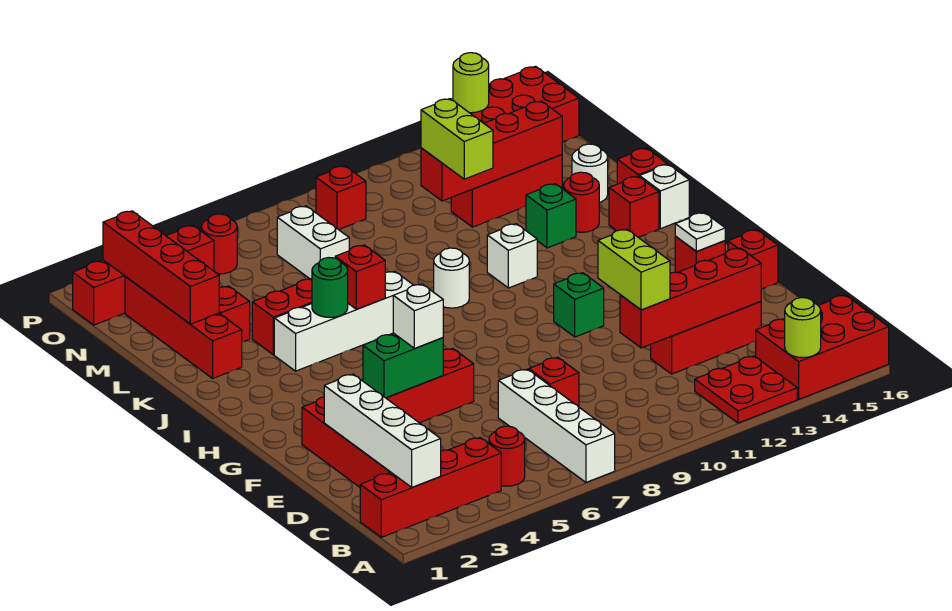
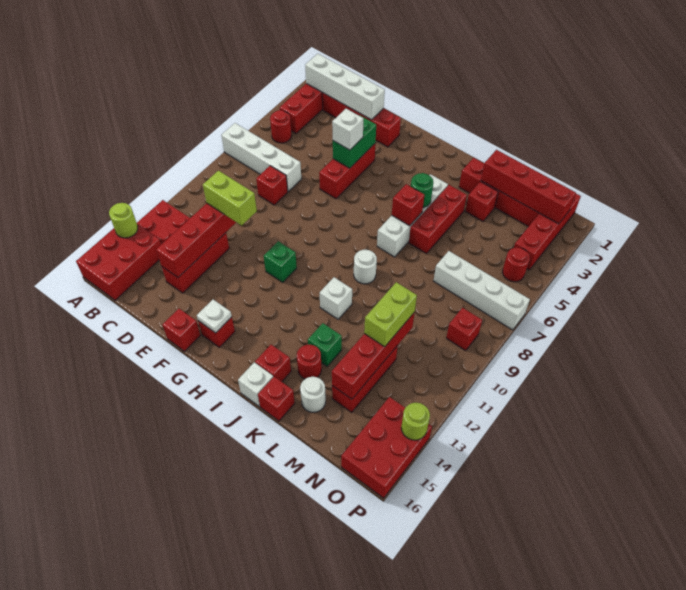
lime brick L11:M11 level 3 -> lime brick M11:M12 level 3
white brick M7:N7 level 1 -> white brick M7:P7 level 1

